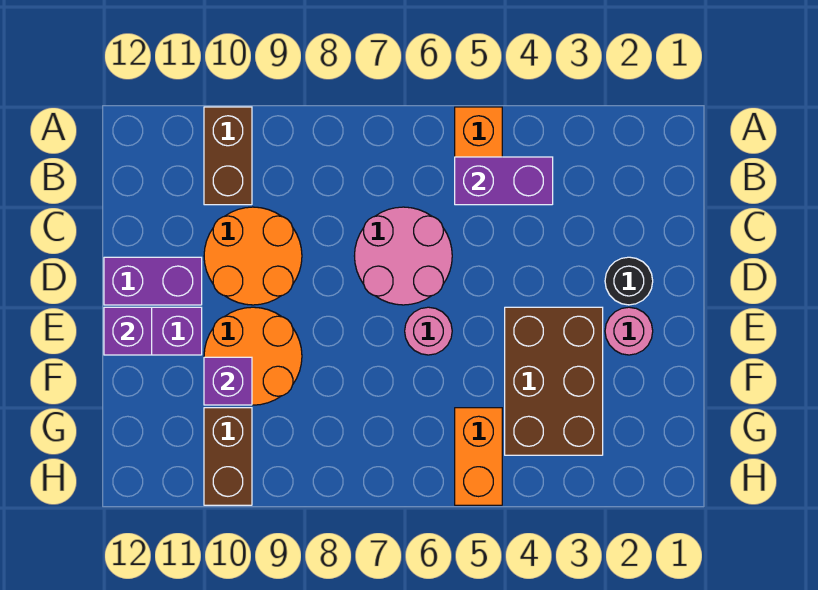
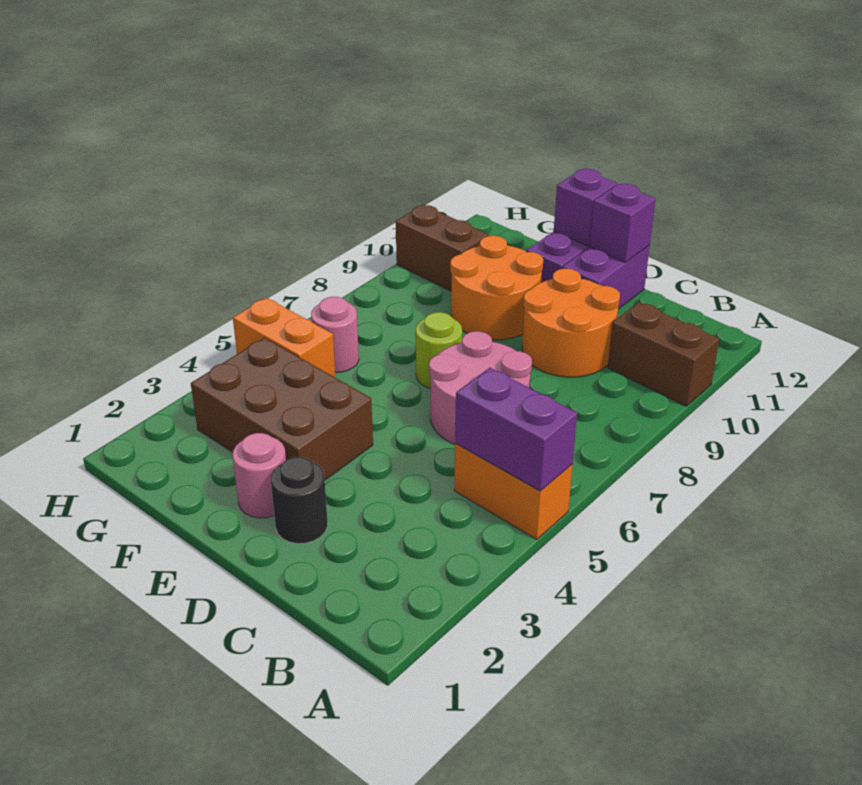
purple brick B4:B5 level 2 -> purple brick A5:B5 level 2
pink round brick E6 level 1 -> pink round brick G6 level 1
none -> lime round brick E7 level 1
purple brick F10 level 2 -> purple brick D12 level 2

